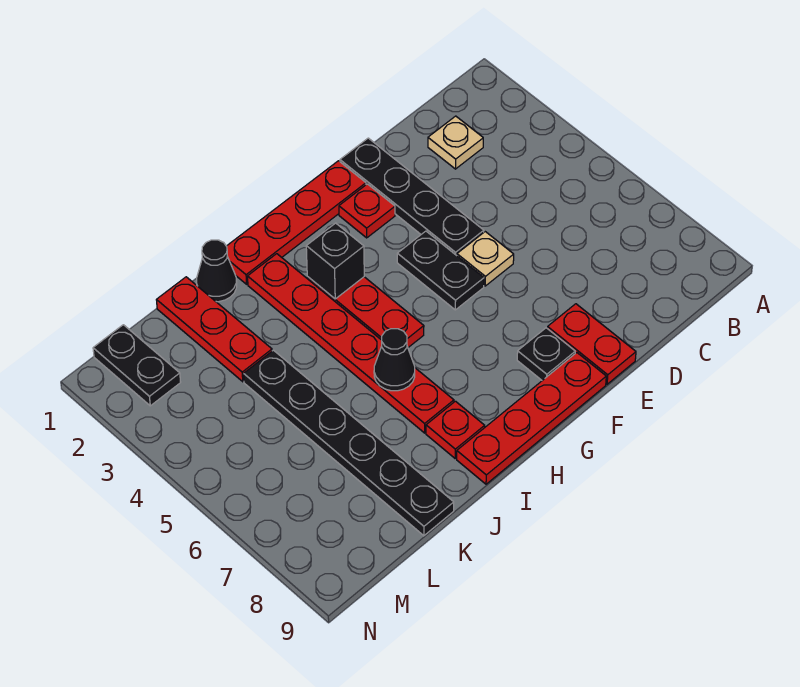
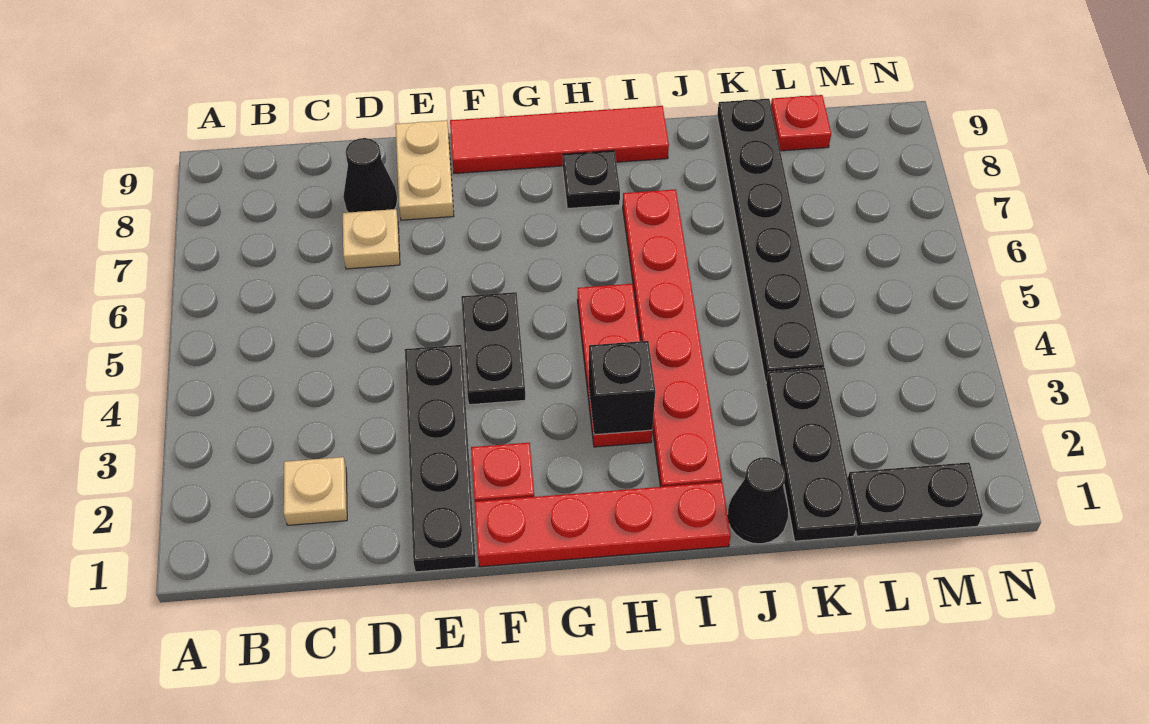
tan plate E5 level 1 -> tan plate D7 level 1
red plate E8:E9 level 1 -> tan plate E8:E9 level 1
black plate F8 level 1 -> black plate H8 level 1
red plate F9:I9 level 1 -> red tile F9:I9 level 1
black cone I6 level 2 -> black cone D8 level 1
red plate I8 level 1 -> red plate L9 level 1
red plate K1:K3 level 1 -> black plate K1:K3 level 1
black plate M1:M2 level 1 -> black plate L1:M1 level 1

